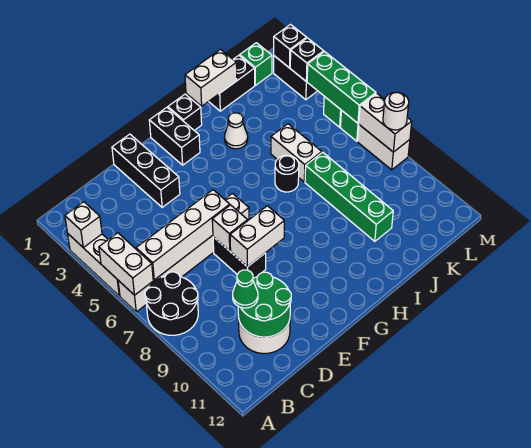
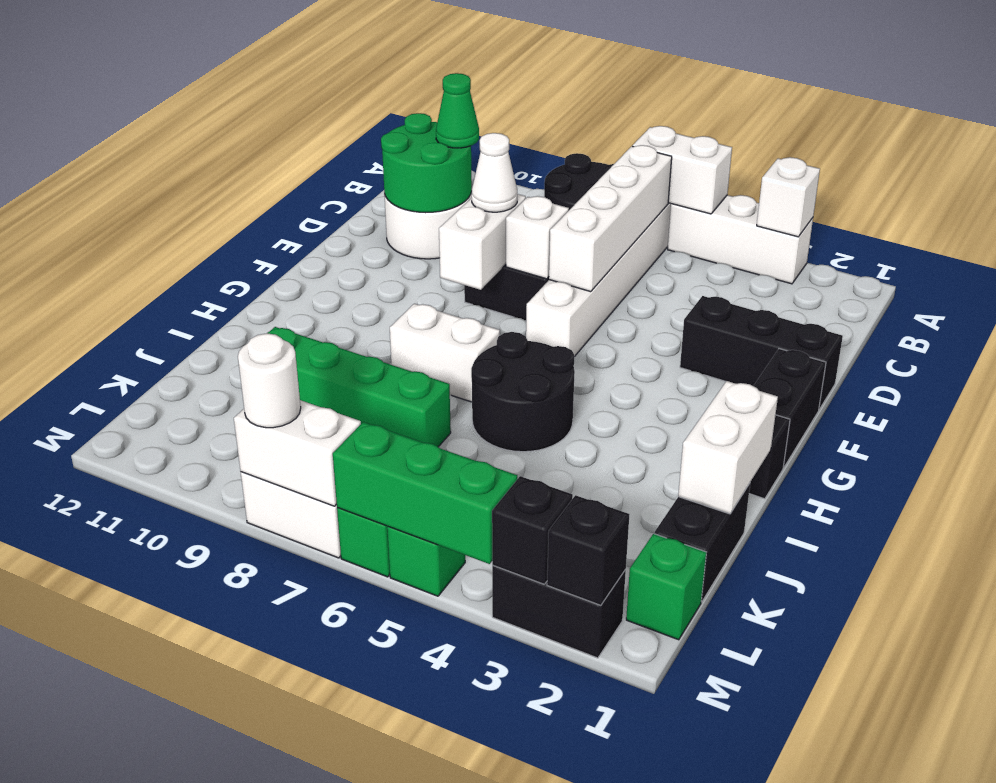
black brick G1:G2 level 1 -> black brick F1:G1 level 1
white cone I3 level 1 -> white cone E8 level 3
black round brick I6 level 1 -> black round brick H5:I6 level 1
white brick J5:J6 level 1 -> white brick H7:H8 level 1

